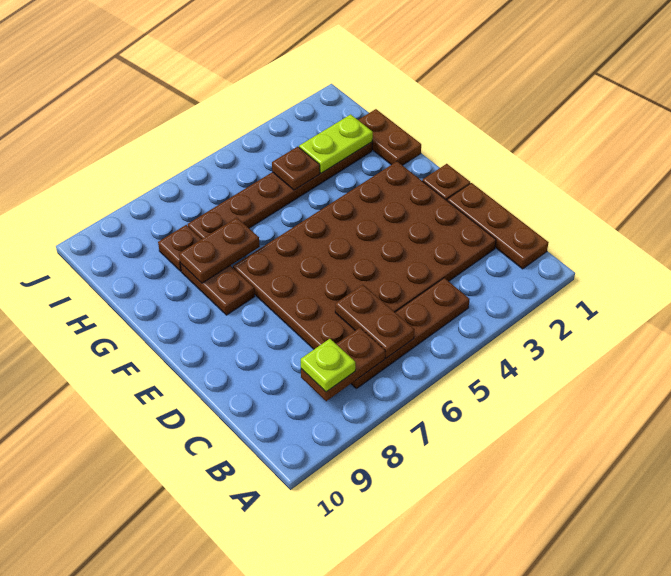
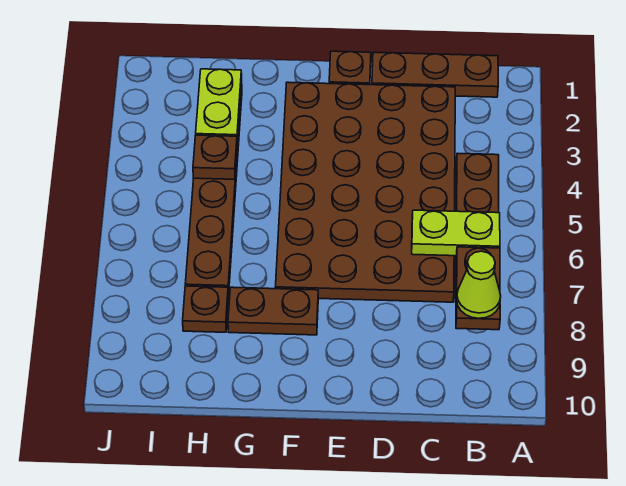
brown plate B6:C6 level 2 -> lime plate B6:C6 level 2
lime plate B8 level 3 -> lime cone B8 level 3
brown plate G1:H1 level 1 -> none
brown plate G7:G8 level 2 -> none

